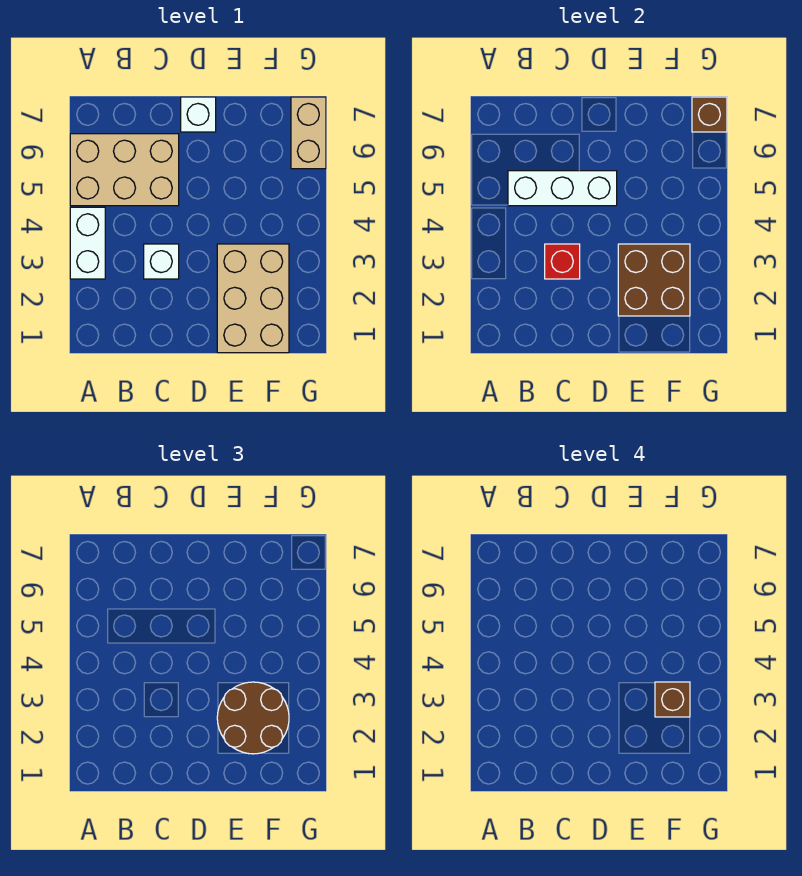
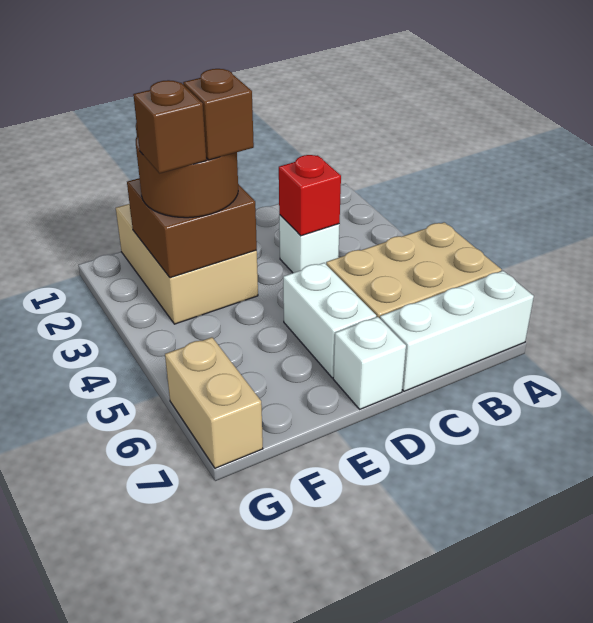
white brick A3:A4 level 1 -> white brick D5:D6 level 1
white brick B5:D5 level 2 -> white brick A7:C7 level 1
brown brick G7 level 2 -> brown brick E3 level 4

